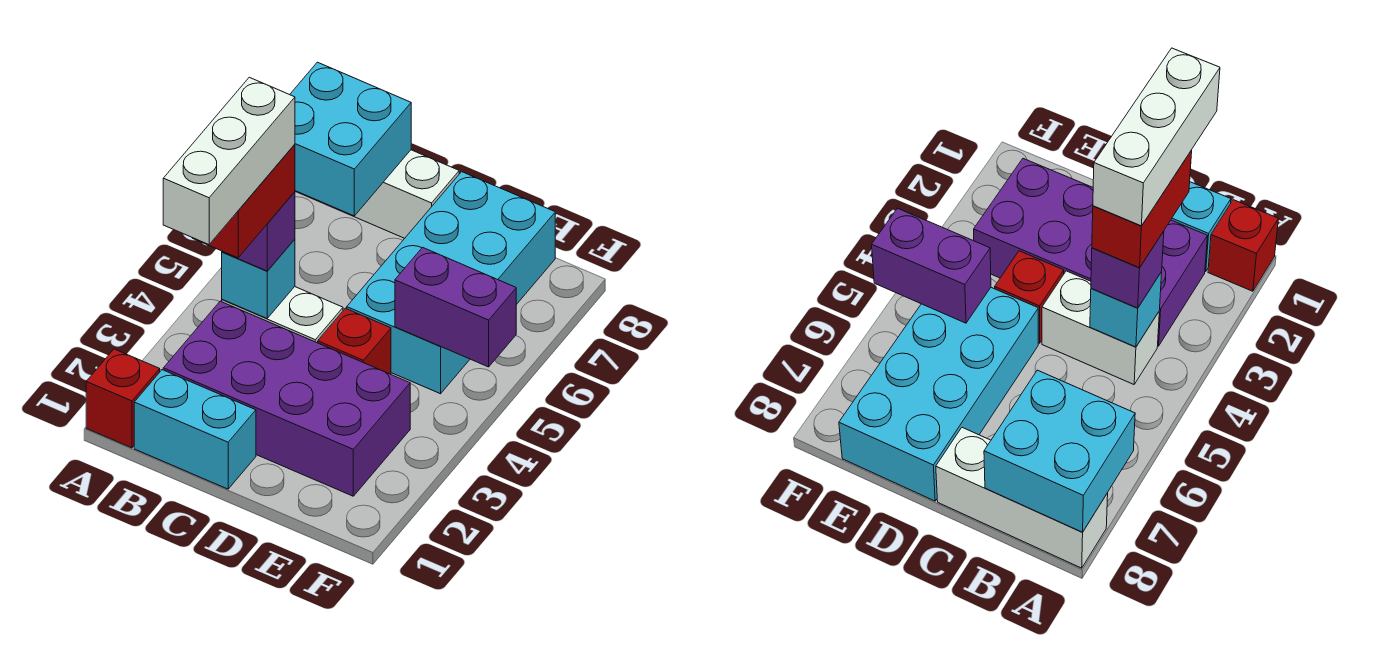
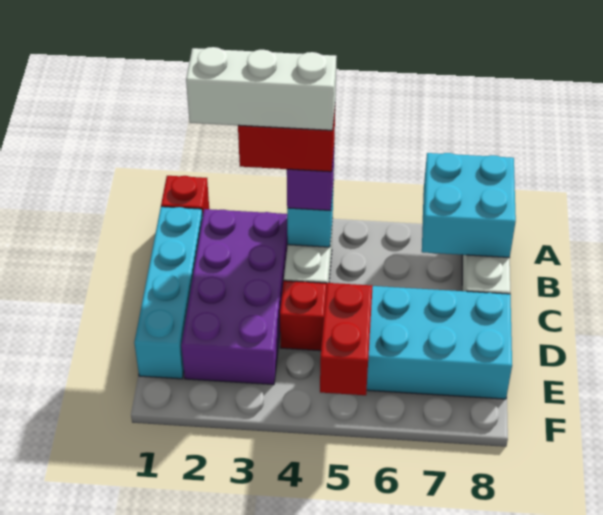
cyan brick B1:C1 level 1 -> cyan brick B1:E1 level 1
purple brick E5:F5 level 2 -> red brick E5:F5 level 2

